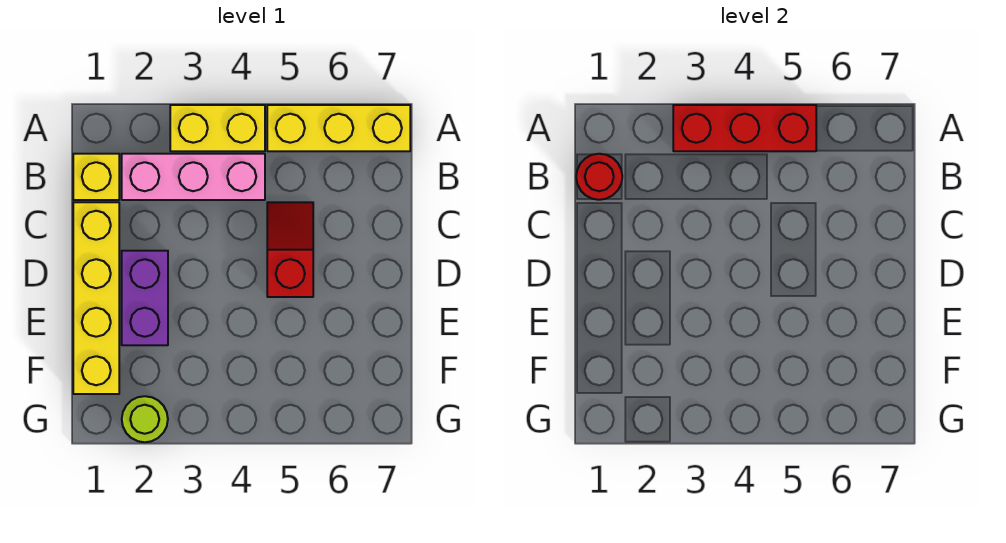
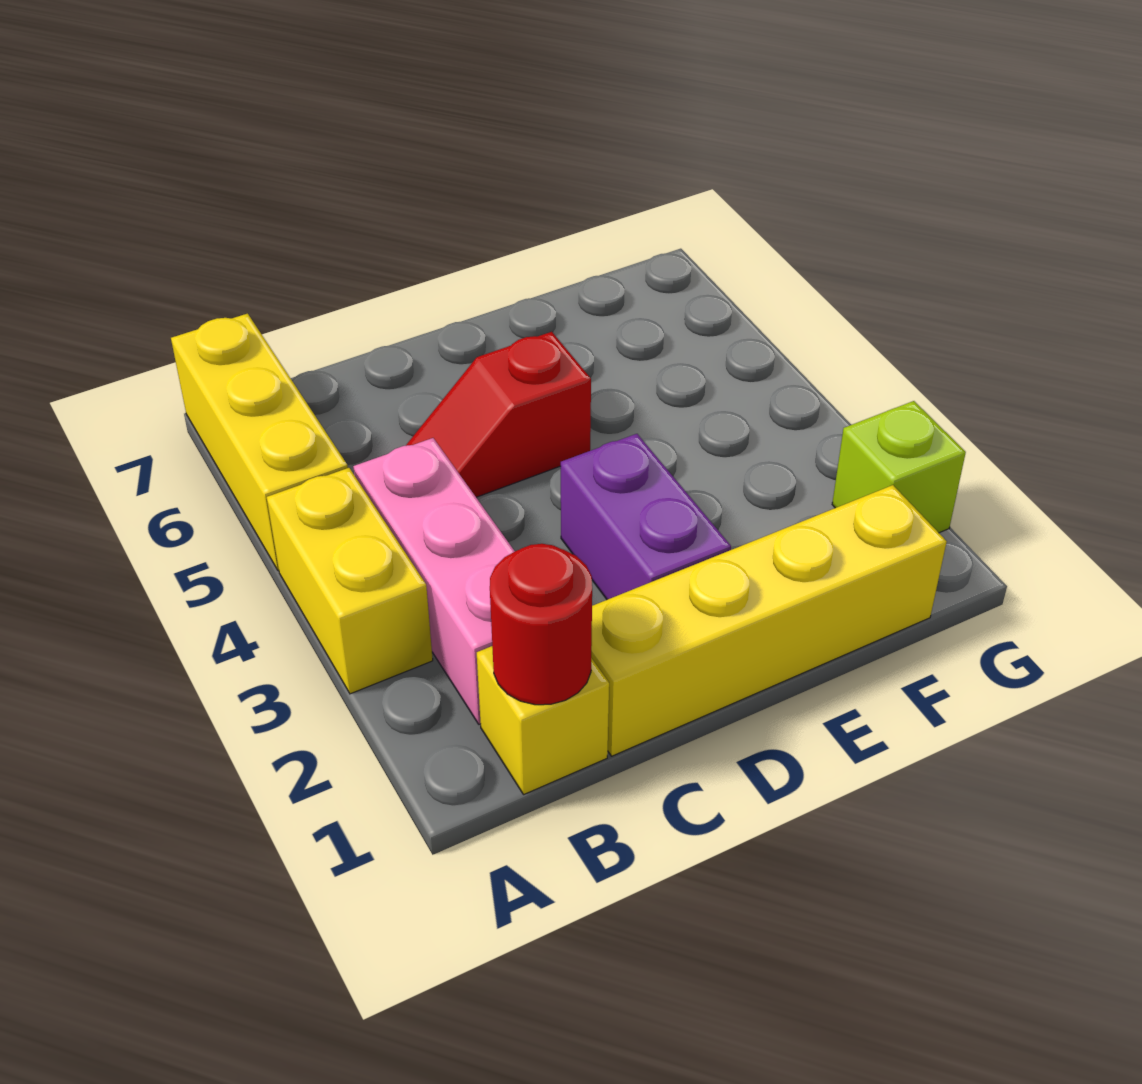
red brick A3:A5 level 2 -> none
purple brick D2:E2 level 1 -> purple brick D2:D3 level 1
lime round brick G2 level 1 -> lime brick G2 level 1

